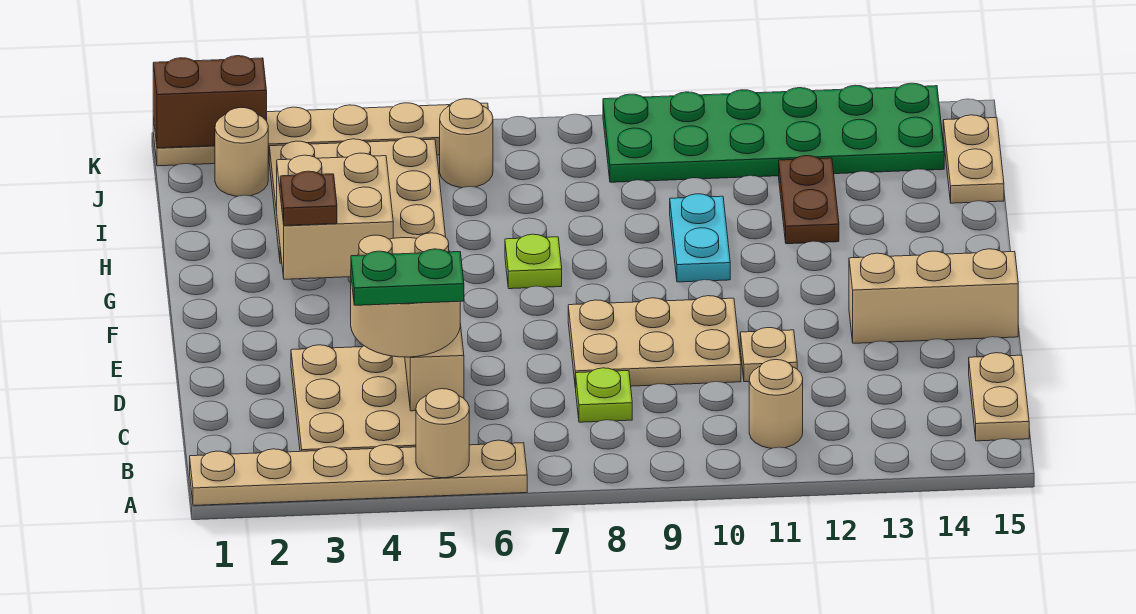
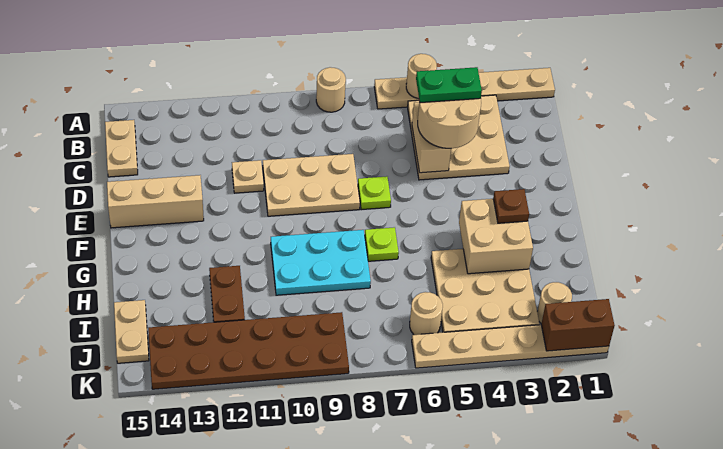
tan round brick B11 level 1 -> tan round brick A8 level 1
lime plate C8 level 1 -> lime plate E7 level 1
cyan plate G10:H10 level 1 -> cyan plate G8:H10 level 1
green plate J9:K14 level 1 -> brown plate J9:K14 level 1

